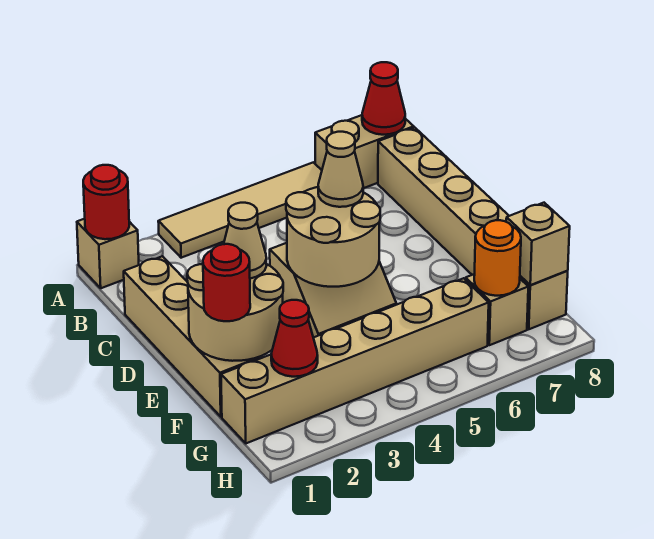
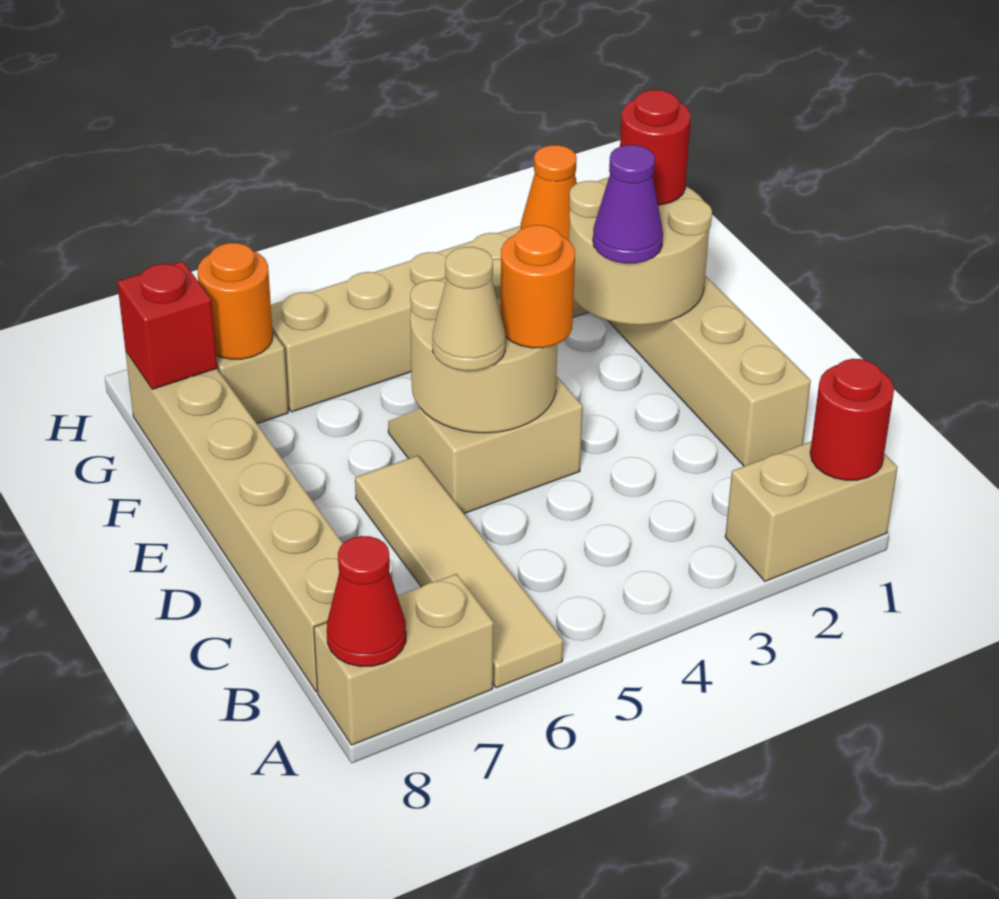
tan brick A1 level 1 -> tan brick A1:A2 level 1
tan tile A3:A6 level 1 -> tan tile A6:D6 level 1
none -> orange round brick D4 level 3
tan cone E2 level 3 -> purple cone E2 level 3
red cone G2 level 2 -> orange cone G2 level 2
tan brick G8 level 2 -> red brick G8 level 2

